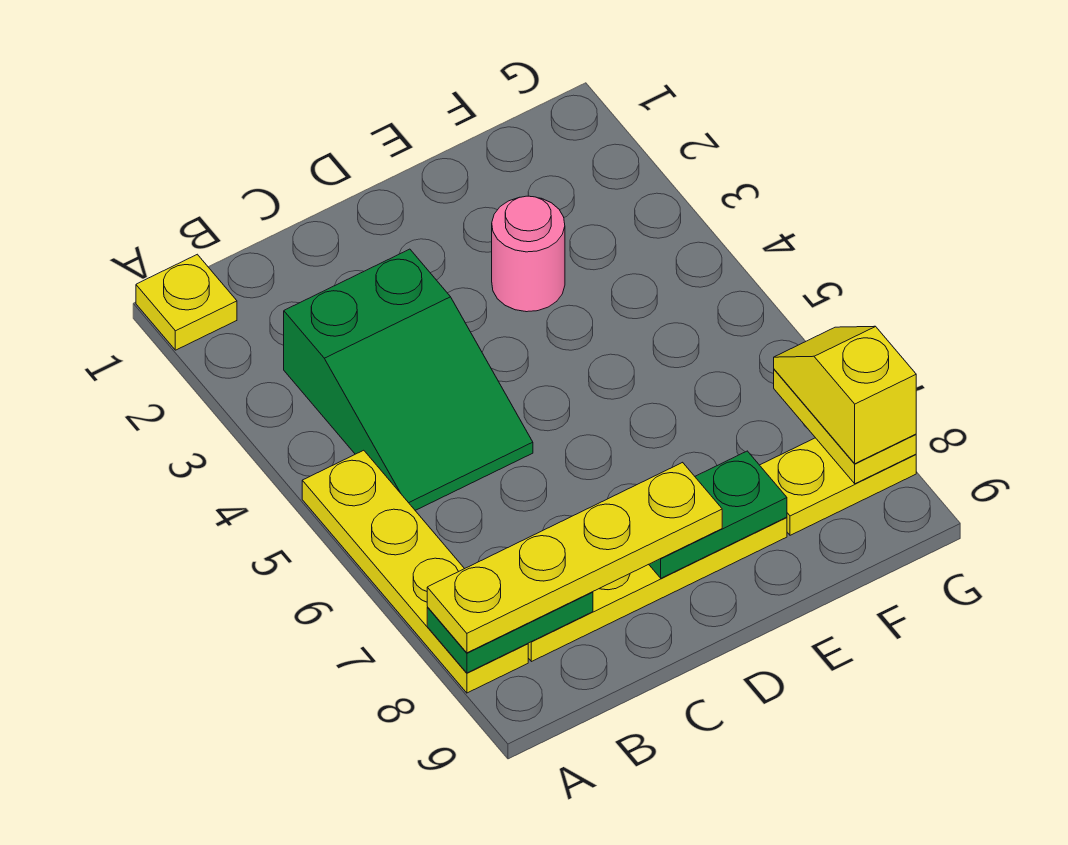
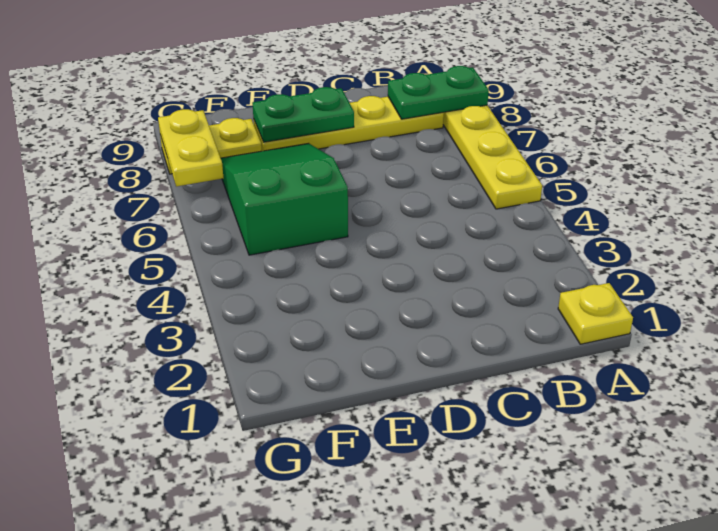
yellow plate A8:D8 level 3 -> none
green slope B3:C5 level 1 top 3 -> green slope E5:F7 level 1 top 5
pink round brick E3 level 1 -> none
yellow slope G7:G8 level 3 top 8 -> none

